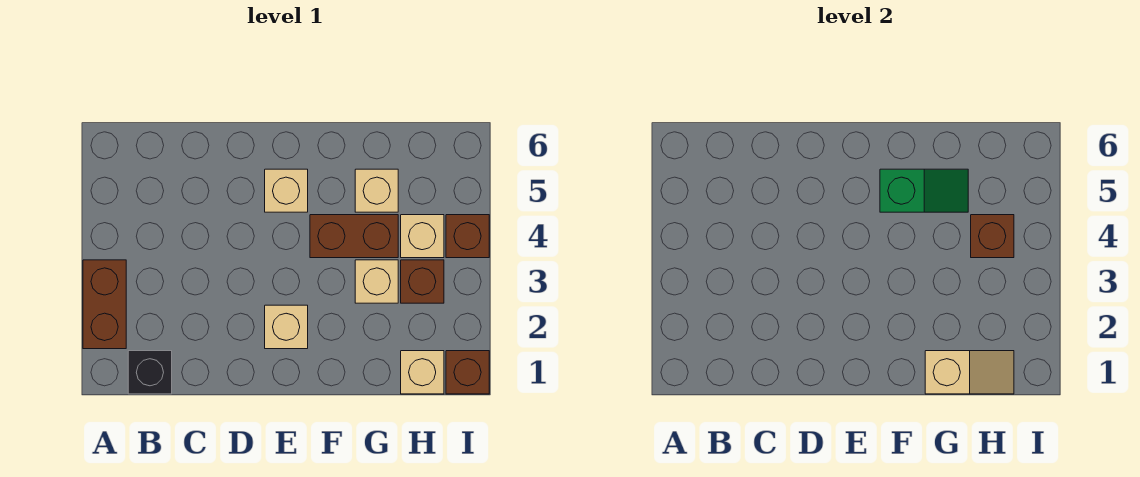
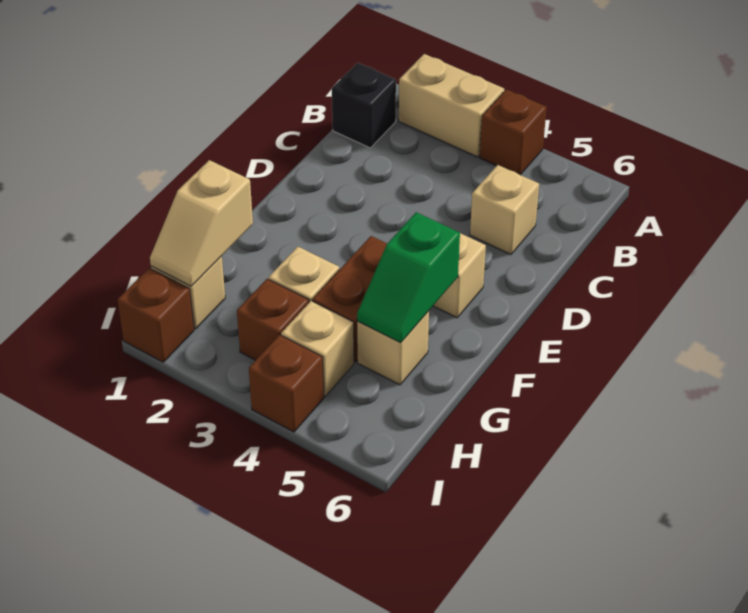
brown brick A2:A3 level 1 -> tan brick A2:A3 level 1
tan brick E2 level 1 -> tan brick C5 level 1
brown brick H4 level 2 -> brown brick A4 level 1

